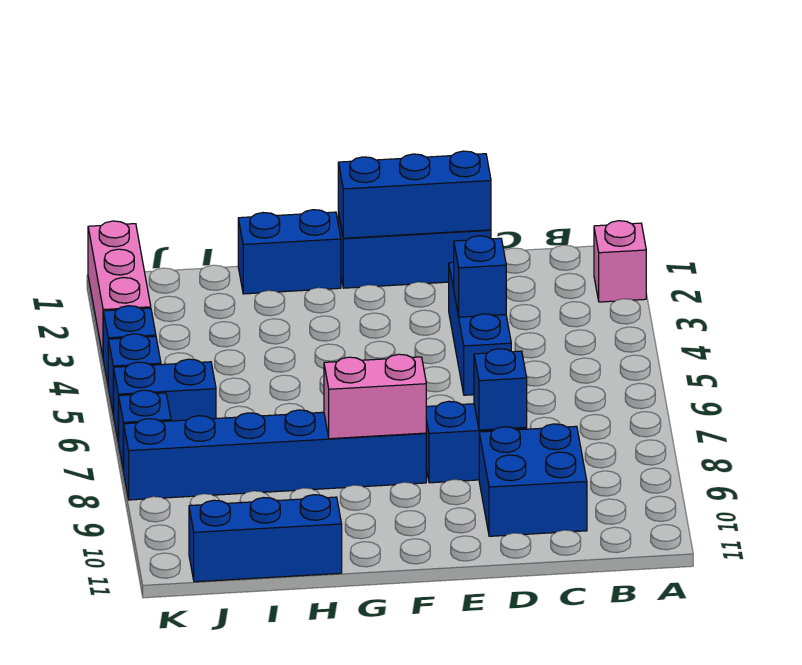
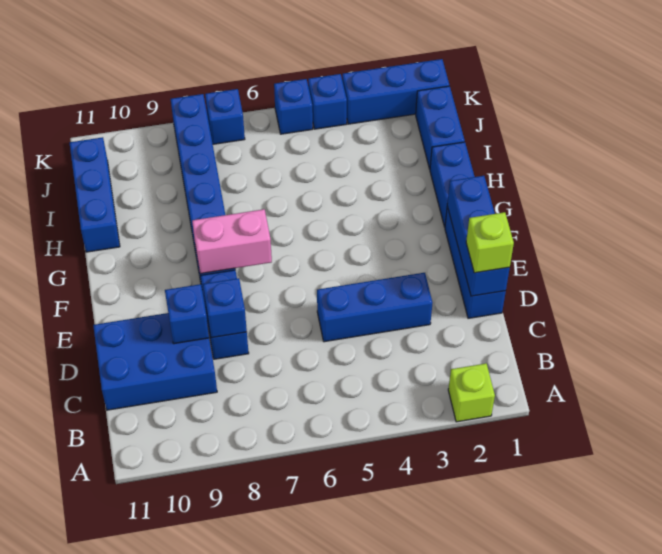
pink brick A2 level 1 -> lime brick A2 level 1
blue brick C9:D10 level 1 -> blue brick C9:D11 level 1
none -> lime brick D1 level 3
blue brick D4 level 2 -> blue brick D9 level 2
pink brick F8:G8 level 2 -> pink brick F7:F8 level 2
blue brick J6:K6 level 1 -> blue brick I1:J1 level 1
pink brick K1:K3 level 1 -> blue brick K1:K3 level 1

